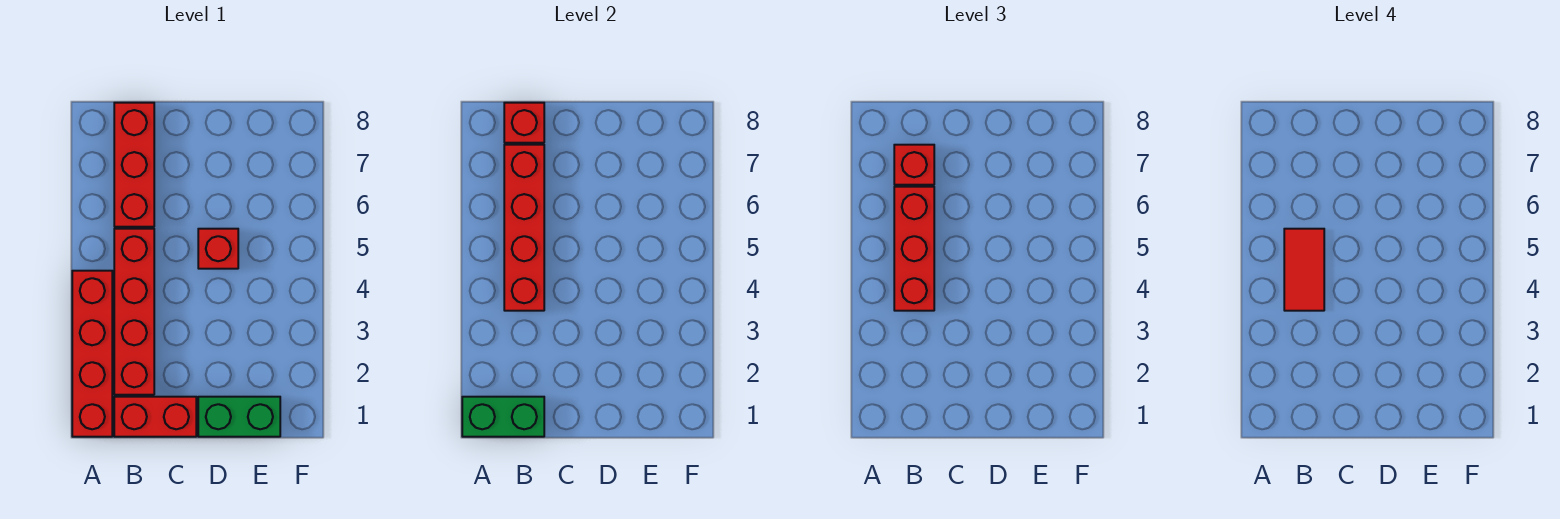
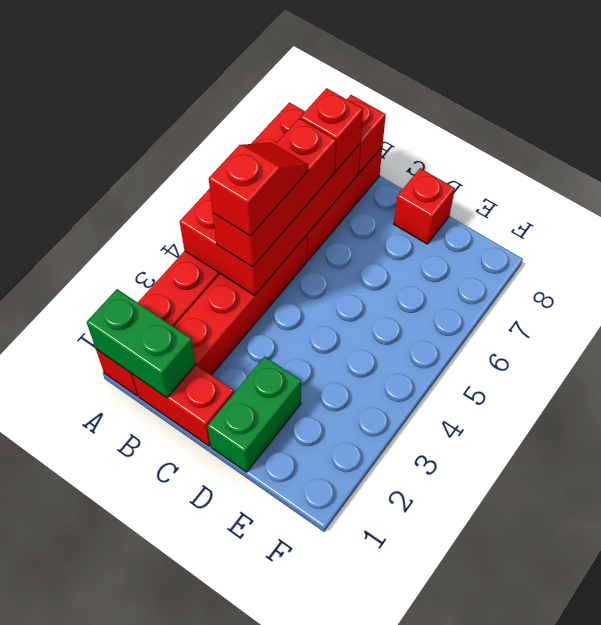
red brick B4:B7 level 2 -> red brick A4:B7 level 2
red tile B4:B5 level 4 -> red slope B4:B5 level 4 top 4
green brick D1:E1 level 1 -> green brick D1:D2 level 1
red brick D5 level 1 -> red brick D8 level 1

